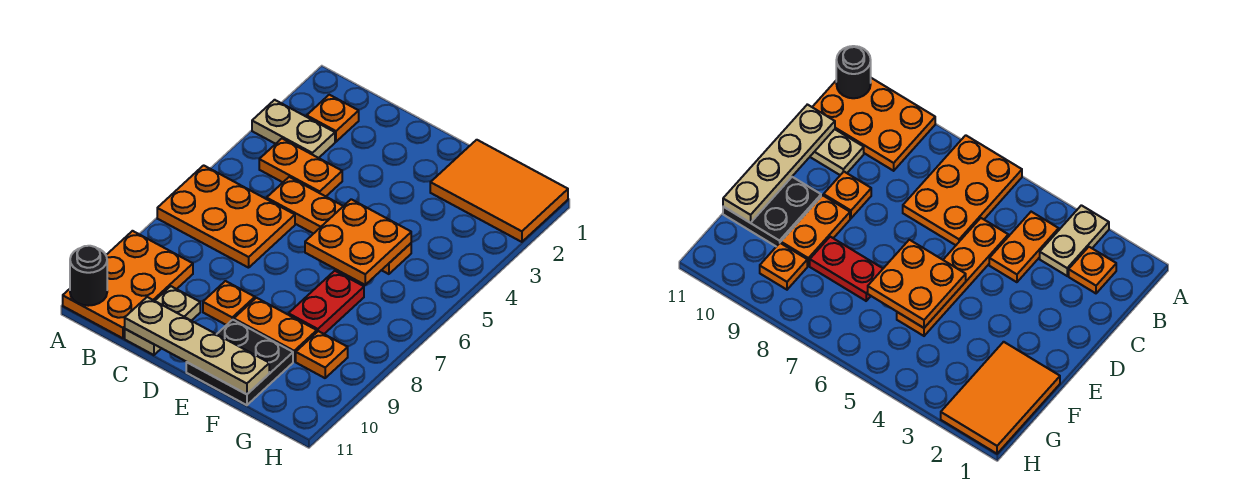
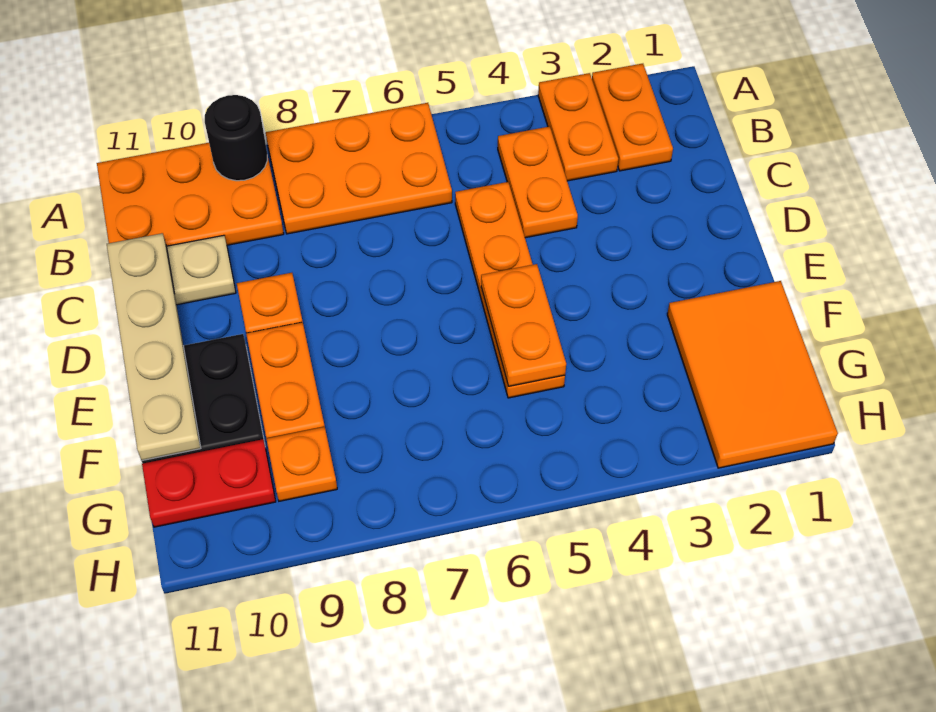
tan plate A3:B3 level 1 -> orange plate A3:B3 level 1
orange plate A6:C7 level 1 -> orange plate A6:B8 level 1
black round brick A11 level 2 -> black round brick A9 level 2
orange plate B2 level 1 -> orange plate A2:B2 level 1
orange plate E5:F6 level 2 -> orange plate E5:F5 level 2
red plate F7:F8 level 1 -> red plate G10:G11 level 1

